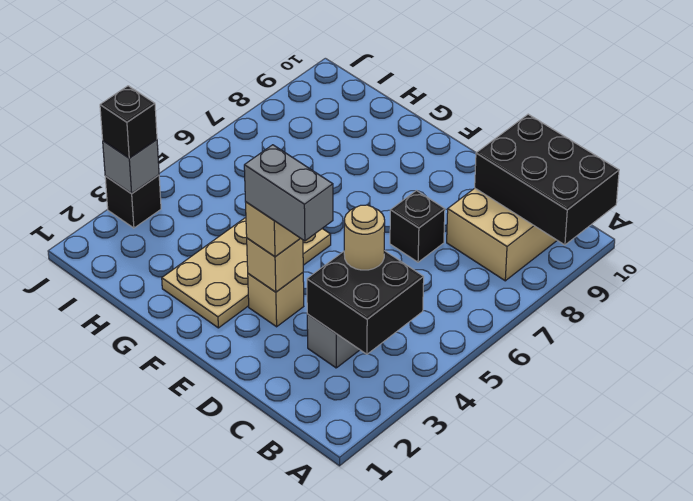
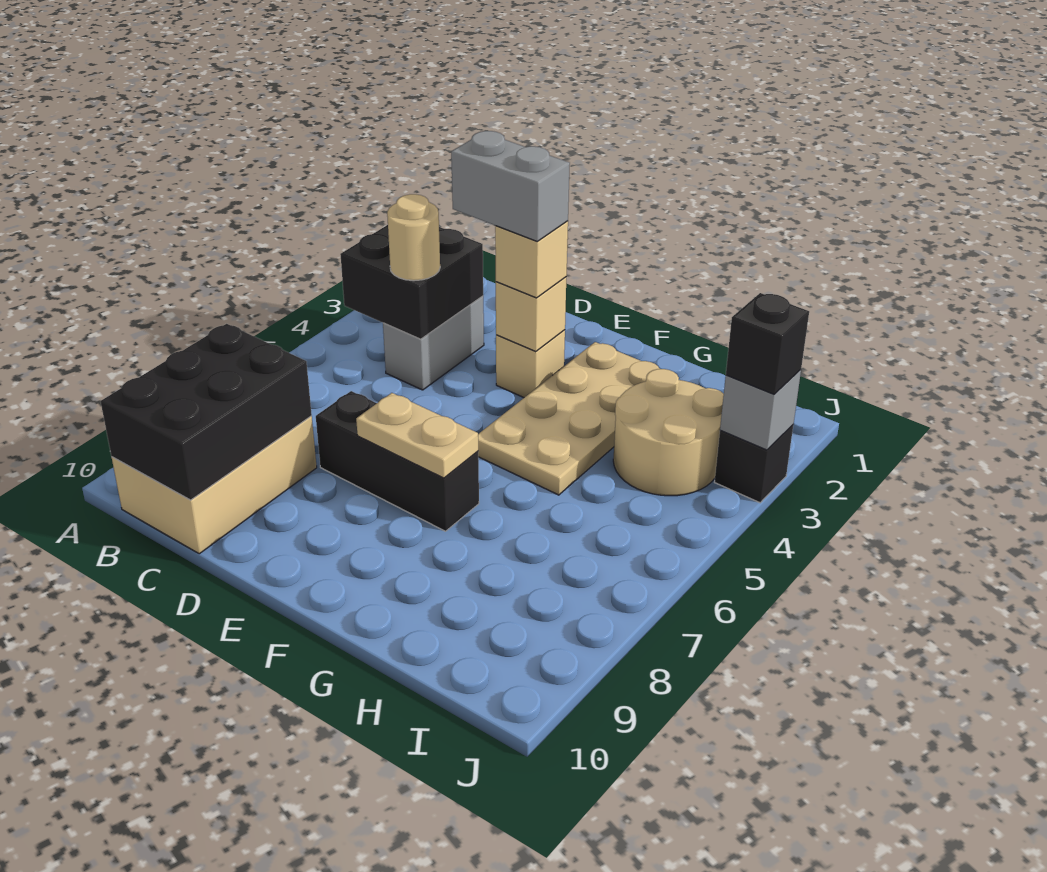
black brick A9:C10 level 2 -> black brick B8:C10 level 2
black brick D7 level 1 -> black brick D7:F7 level 1
none -> tan plate E7:F7 level 2
none -> tan round brick H3:I4 level 1

